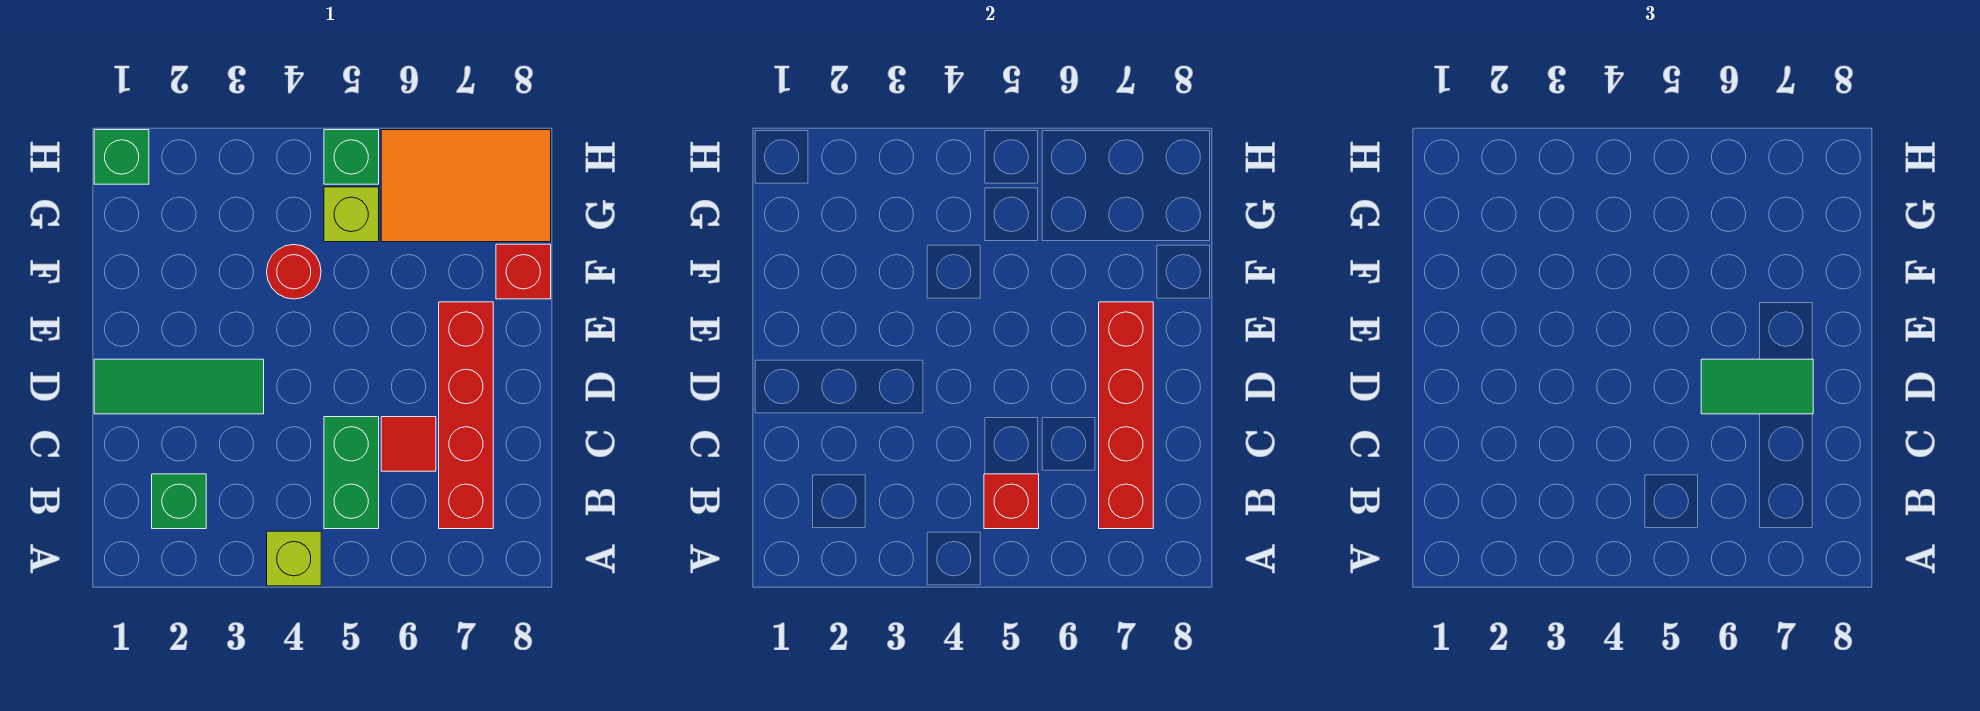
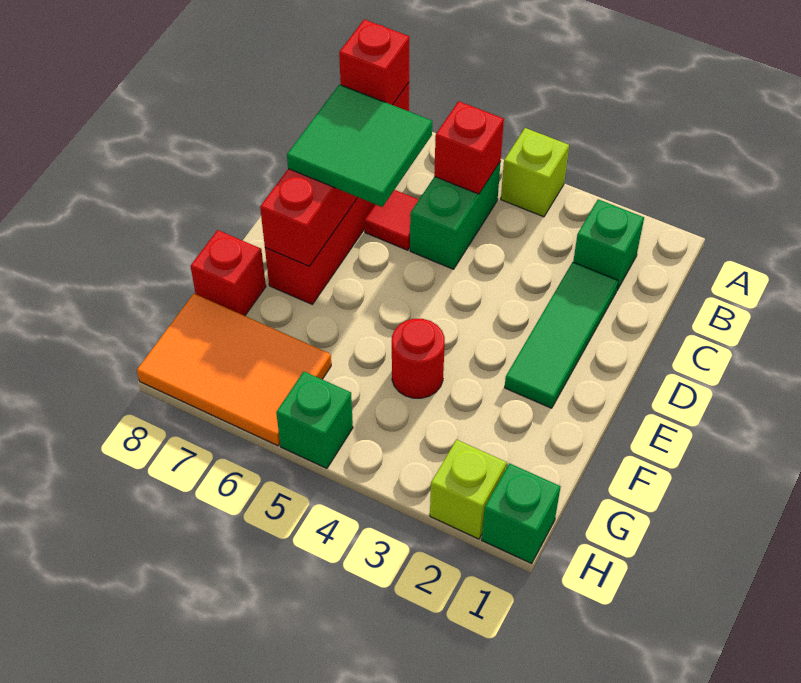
none -> red brick B7 level 3
green tile D1:D3 level 1 -> green tile C2:E2 level 1
green tile D6:D7 level 3 -> green tile C6:D7 level 3
lime brick G5 level 1 -> lime brick H2 level 1

